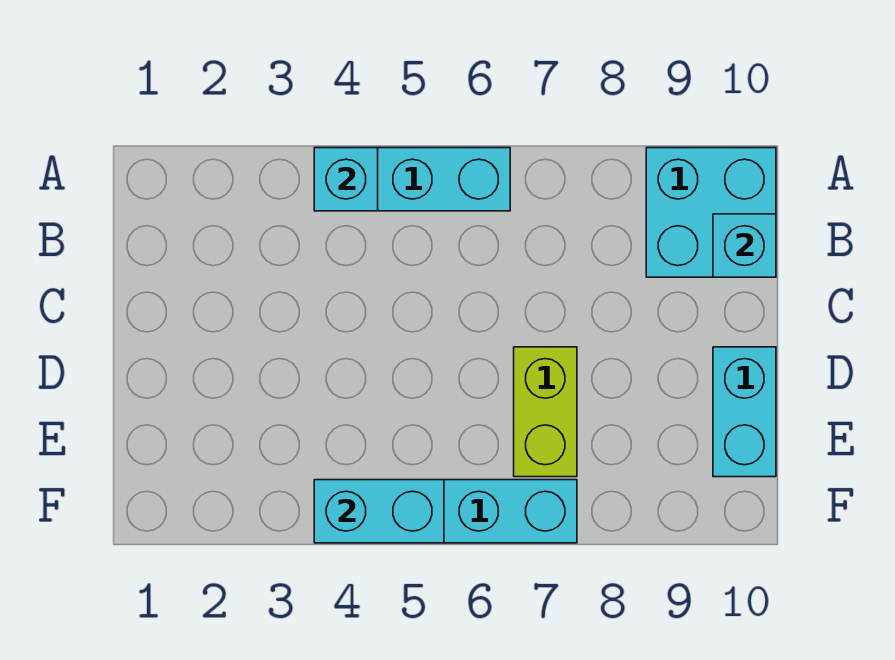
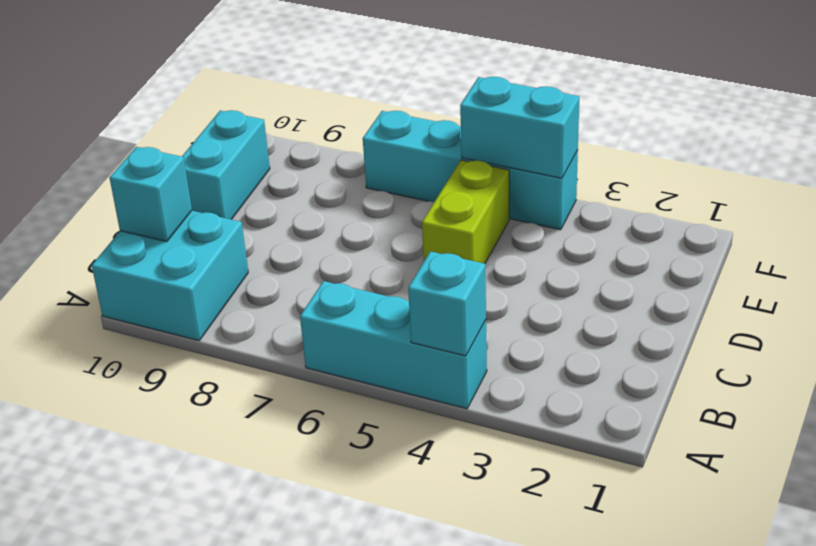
lime brick D7:E7 level 1 -> lime brick D5:E5 level 1

